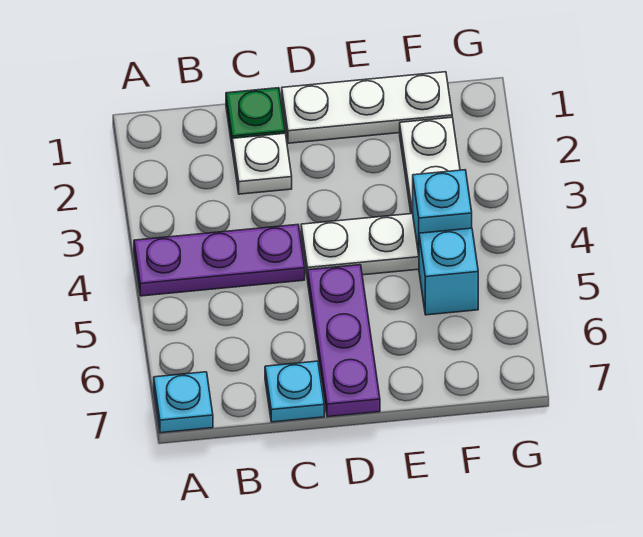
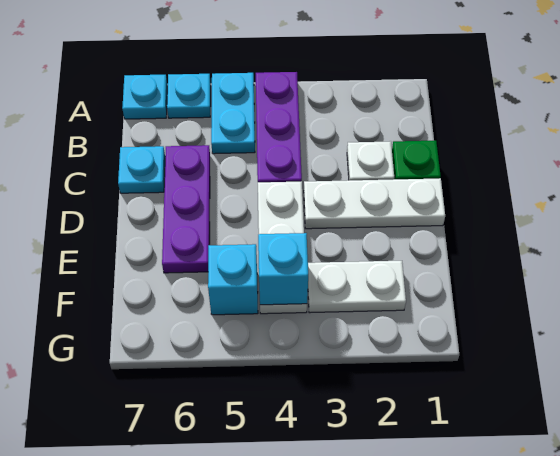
none -> cyan plate A5:B5 level 1
none -> cyan plate A6 level 1
white plate D1:F1 level 1 -> white plate D1:D3 level 1
purple plate D5:D7 level 1 -> purple plate C6:E6 level 1

